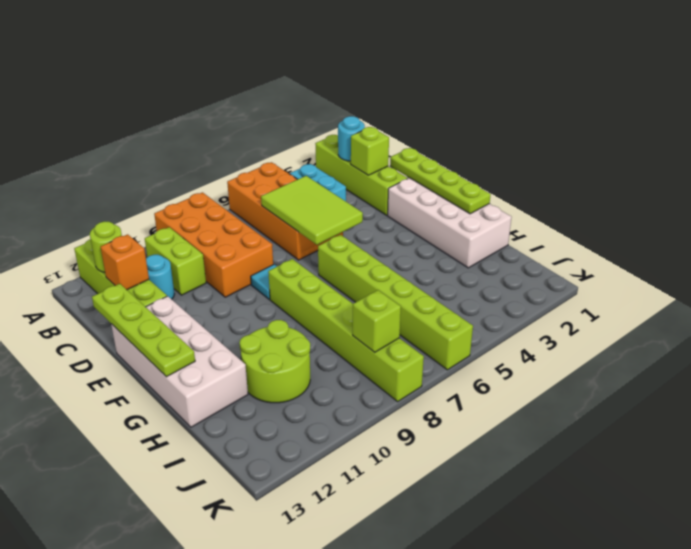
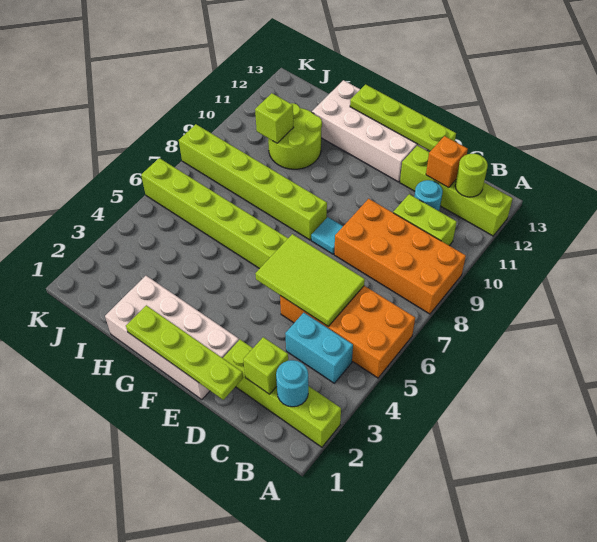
lime brick J8 level 2 -> lime brick I10 level 2

